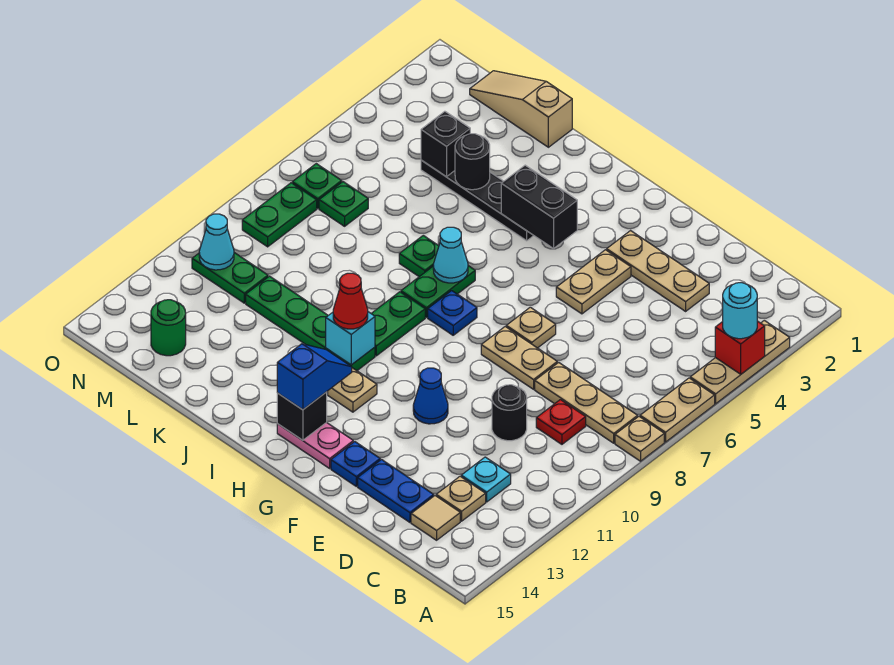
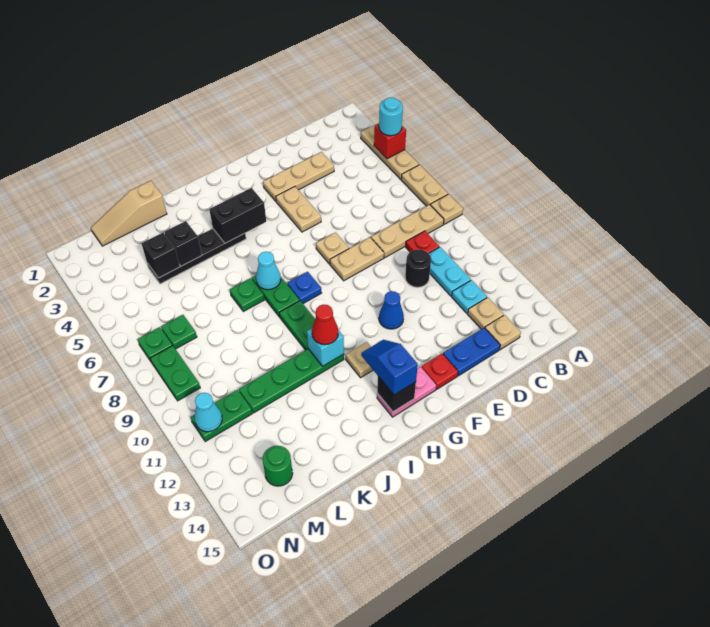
none -> cyan plate C10:C11 level 1
tan tile C14 level 1 -> tan plate C14 level 1
blue plate F14 level 1 -> red plate F14 level 1
black round brick K4 level 2 -> black brick K4 level 2

